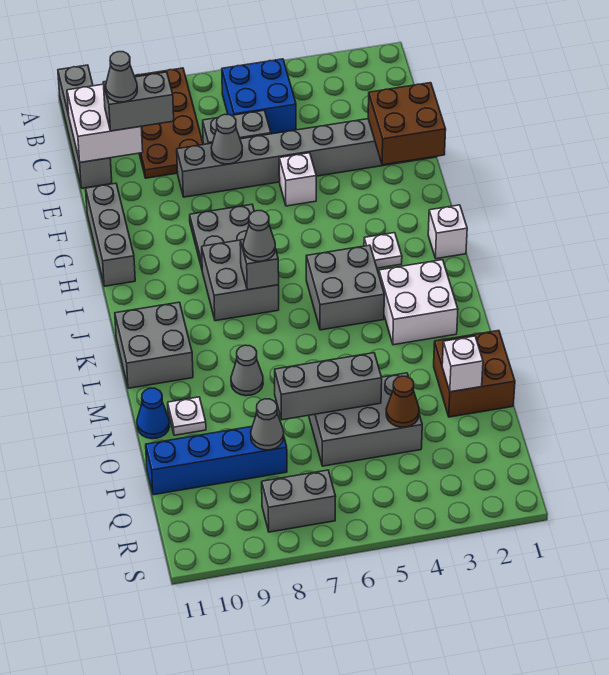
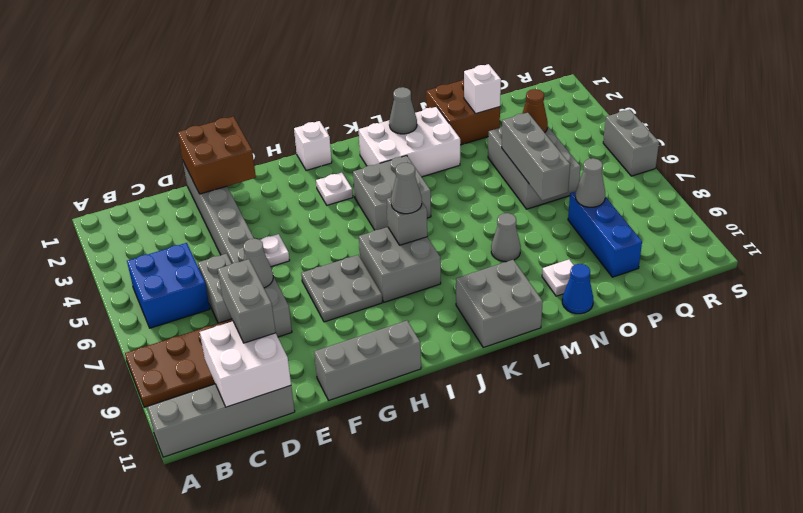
grey cone D10 level 4 -> grey cone L2 level 2
white brick F5 level 1 -> white plate F5 level 1
white brick K2:L3 level 1 -> white brick K2:M3 level 1
blue brick P8:P11 level 1 -> blue brick P8:P10 level 1
grey brick R7:R8 level 1 -> grey brick S5:S6 level 1

